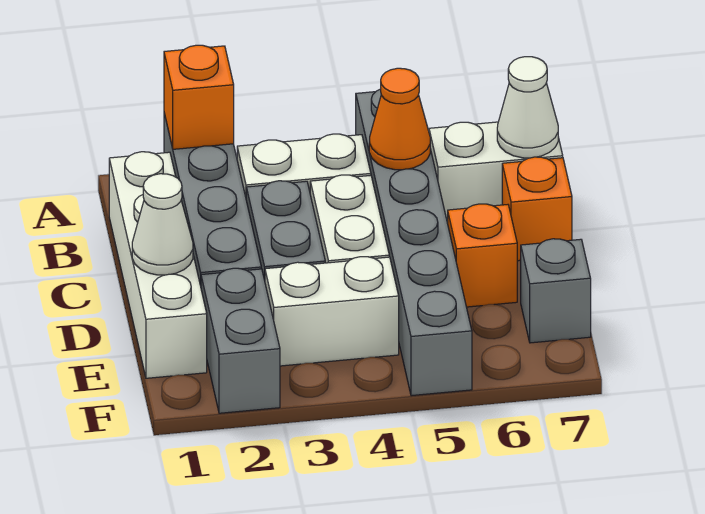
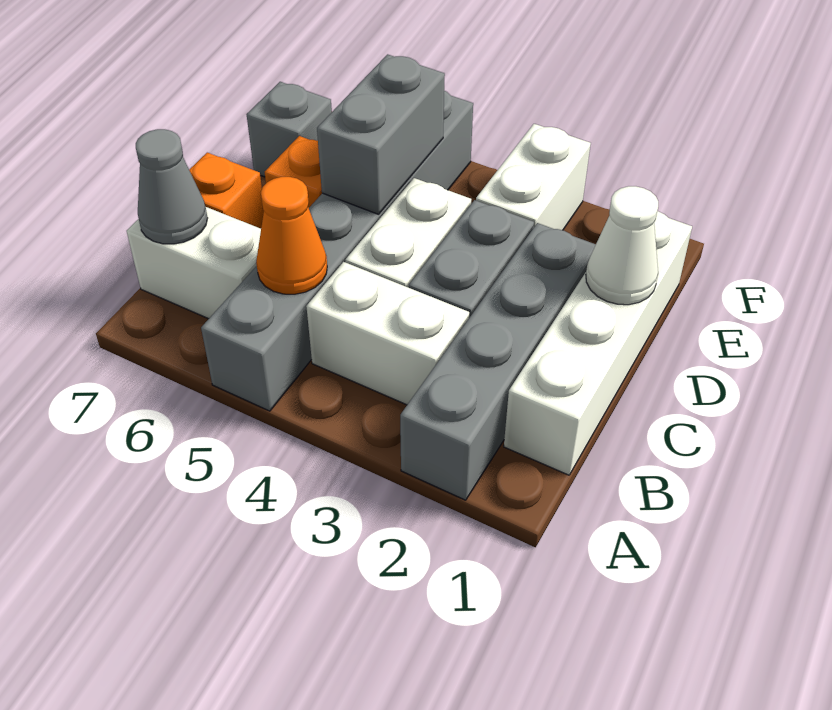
orange brick A2 level 2 -> none
white cone B7 level 2 -> grey cone B7 level 2
grey brick E2:F2 level 1 -> grey brick D5:E5 level 2
white brick E3:E4 level 1 -> white brick E3:F3 level 1

